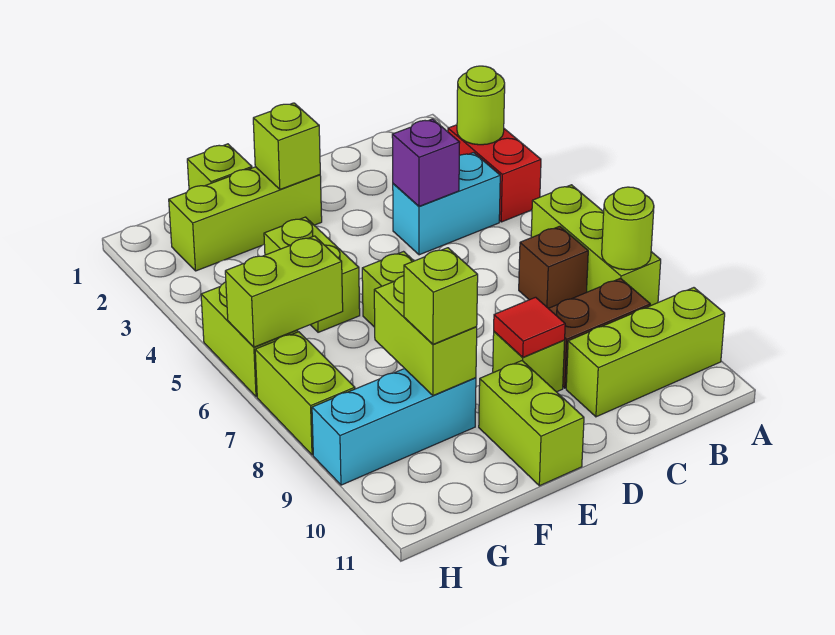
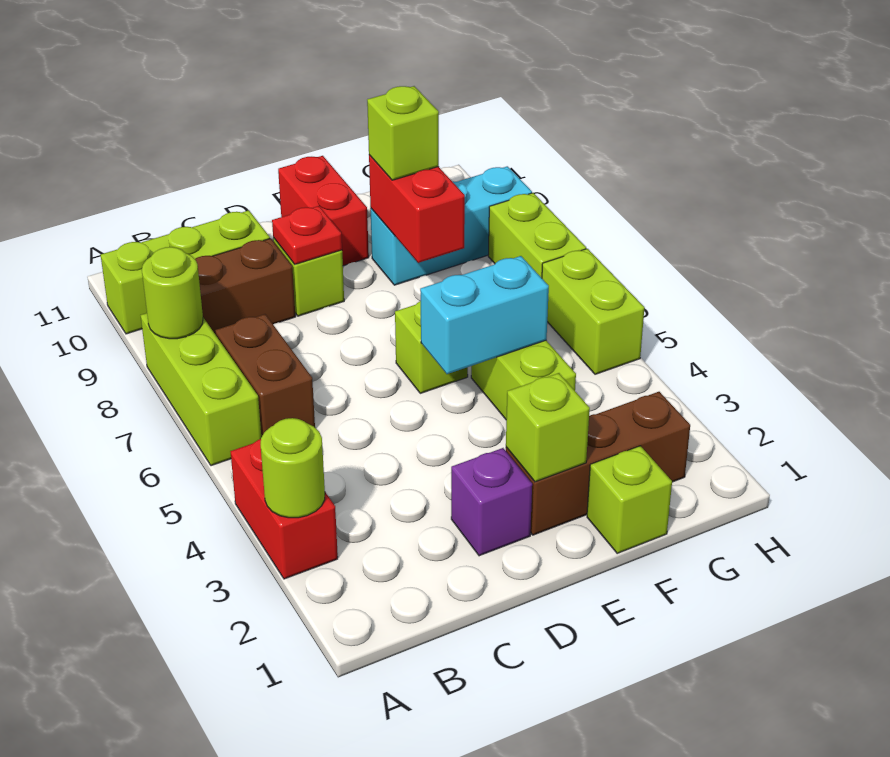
cyan brick B4:C4 level 1 -> cyan brick E5:F5 level 2
brown brick B7 level 1 -> brown brick B6:B7 level 1
purple brick C4 level 2 -> purple brick D2 level 1
red tile D9 level 2 -> red plate D9 level 2
lime brick E2:G2 level 1 -> brown brick E2:G2 level 1
lime brick E10:E11 level 1 -> red brick E10:E11 level 1
lime brick F8:F9 level 2 -> red brick F8:F9 level 2
lime brick G6:H6 level 2 -> none

